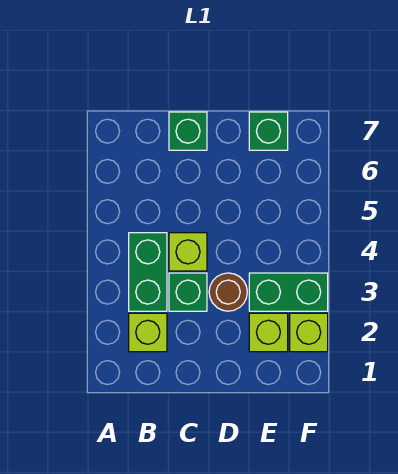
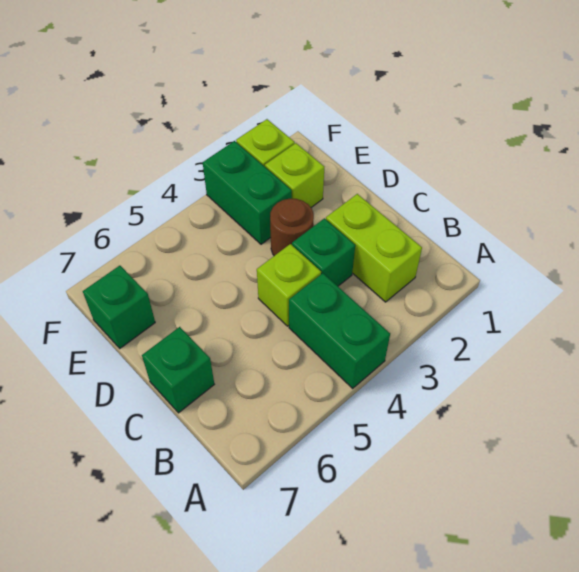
lime brick B2 level 1 -> lime brick B2:C2 level 1
green brick B3:B4 level 1 -> green brick A4:B4 level 1

